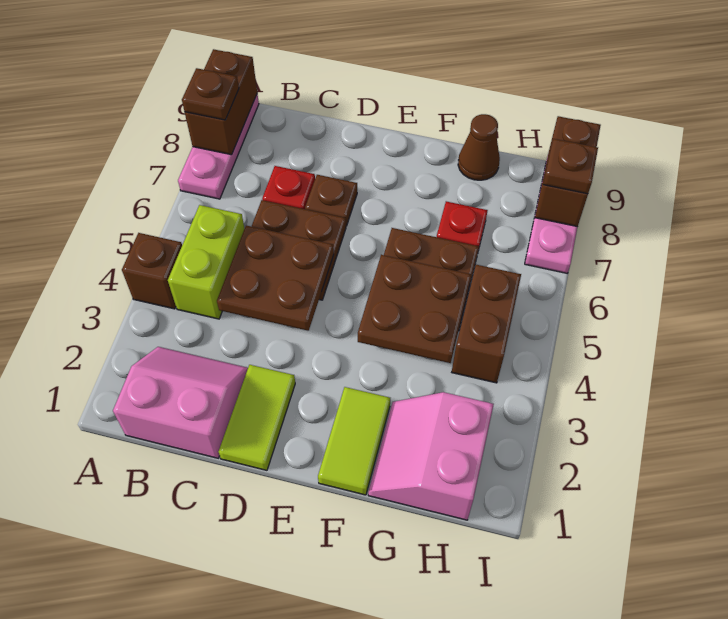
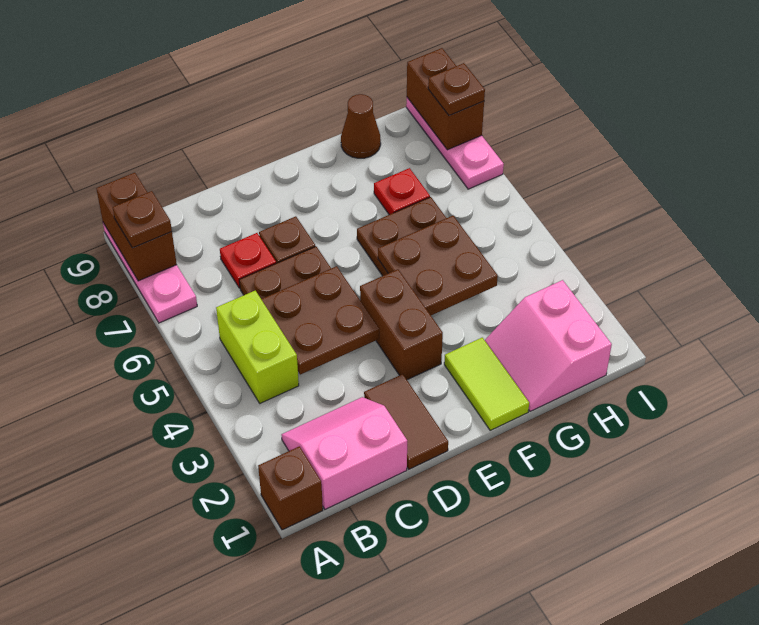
brown brick A4 level 1 -> brown brick A1 level 1
lime tile D1:D2 level 1 -> brown tile D1:D2 level 1
brown brick H4:H5 level 1 -> brown brick E3:E4 level 1

